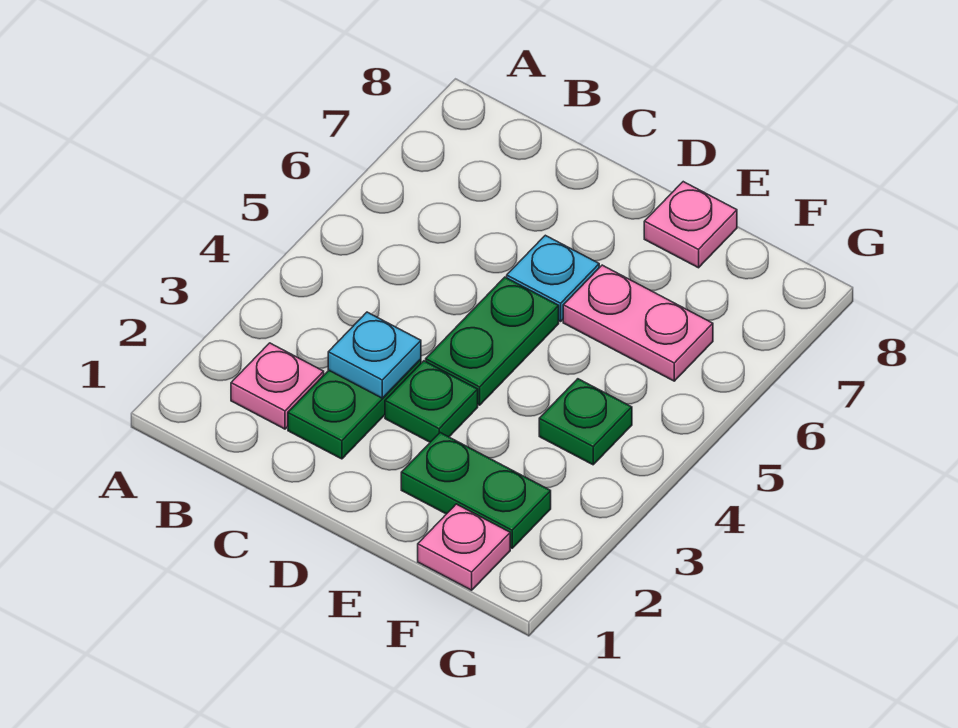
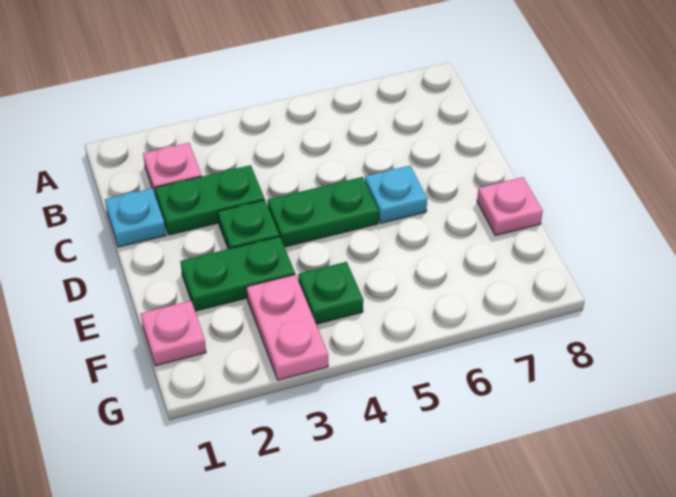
cyan plate C3 level 2 -> cyan plate C1 level 1
green plate E2:F2 level 1 -> green plate E2:E3 level 1
pink plate E6:F6 level 1 -> pink plate F3:G3 level 1

